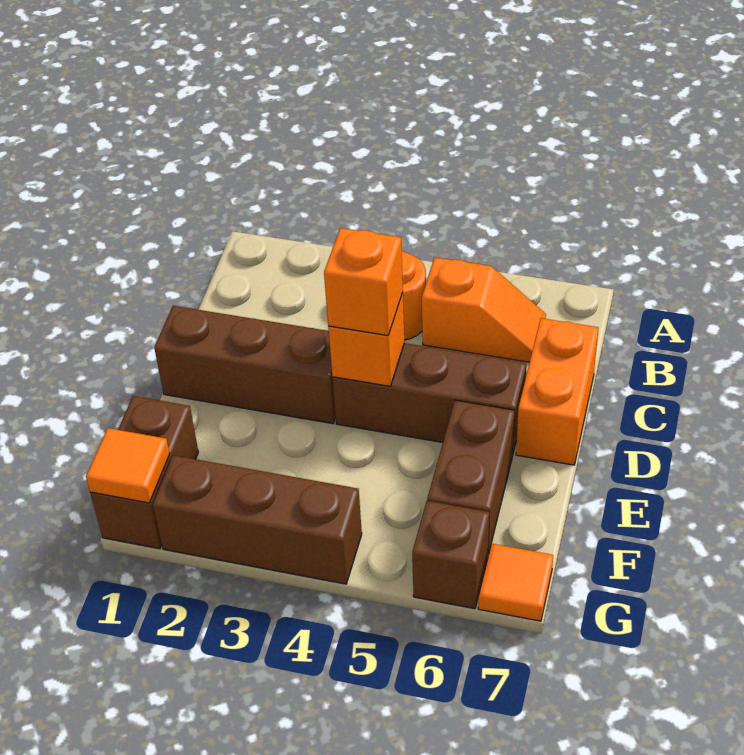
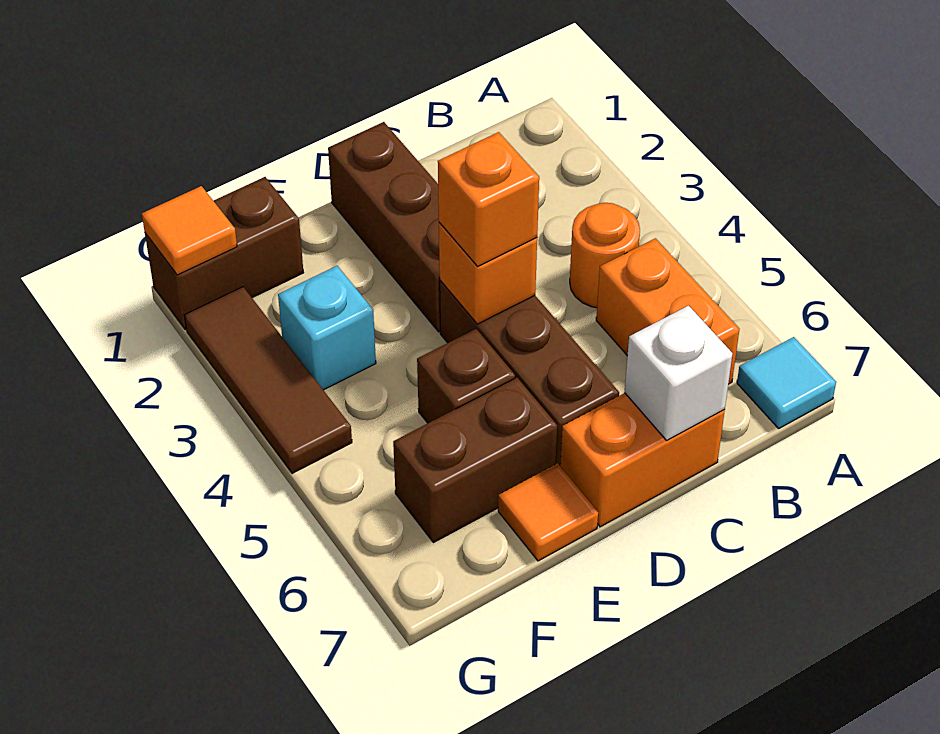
none -> cyan tile A7 level 1
orange slope B5:B6 level 1 top 5 -> orange brick B5:B6 level 1
none -> white brick C7 level 2
none -> cyan brick F3 level 1
brown brick G2:G4 level 1 -> brown tile G2:G4 level 1
brown brick G6 level 1 -> brown brick E5 level 1
orange tile G7 level 1 -> orange tile E7 level 1

